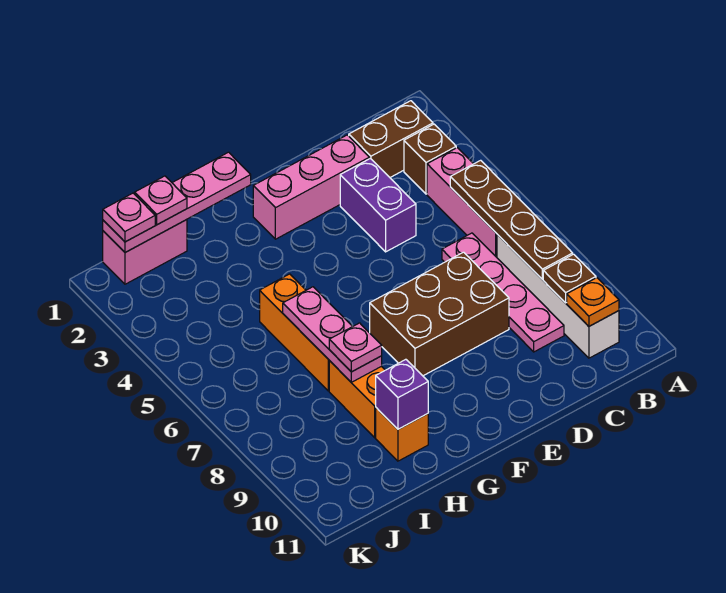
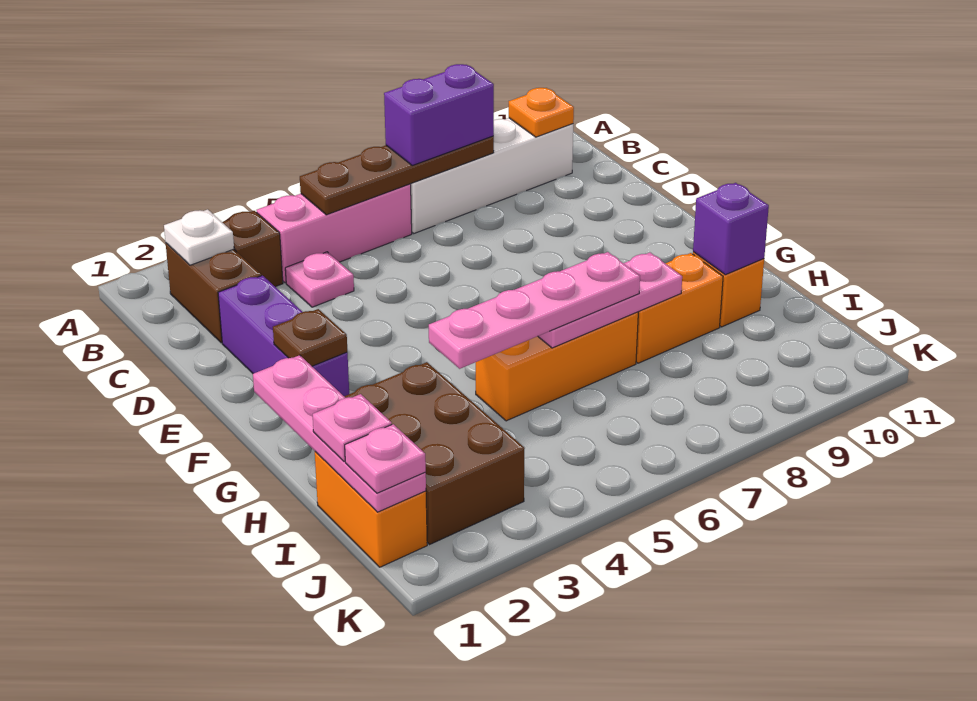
none -> white plate B2 level 2
brown plate B9 level 2 -> brown plate F2 level 2
pink plate C6:C9 level 1 -> pink plate H4:H7 level 3
pink brick D2:F2 level 1 -> purple brick D2:F2 level 1
purple brick D3:D4 level 1 -> purple brick B7:B8 level 3
brown brick D7:F8 level 1 -> brown brick H2:J3 level 1
pink plate H8 level 3 -> pink plate C4 level 1
pink brick I1:J1 level 1 -> orange brick I1:J1 level 1

